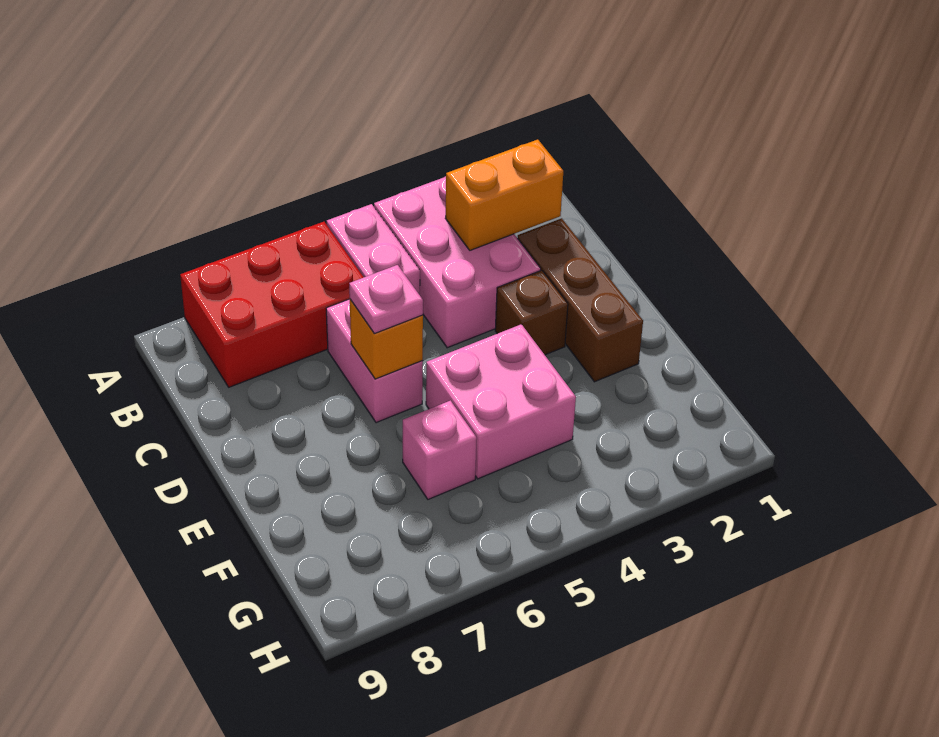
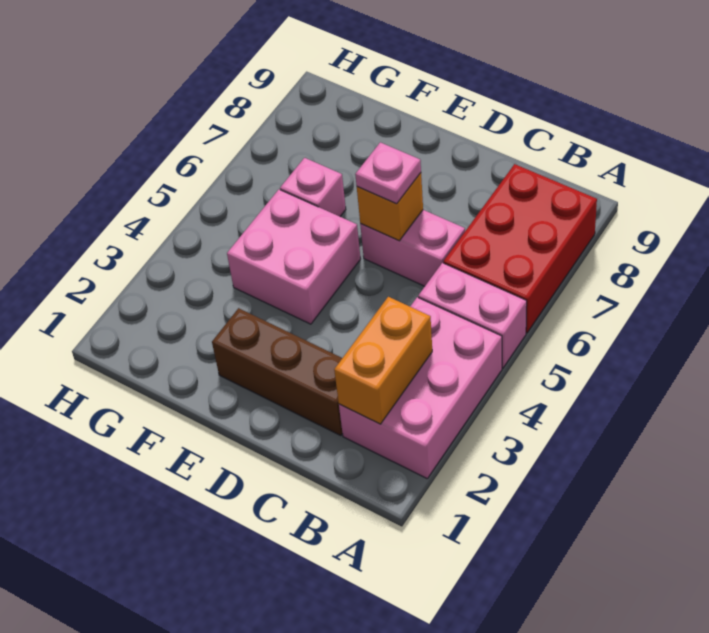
pink brick A3:C4 level 1 -> pink brick A2:B4 level 1
brown brick D3 level 1 -> none

